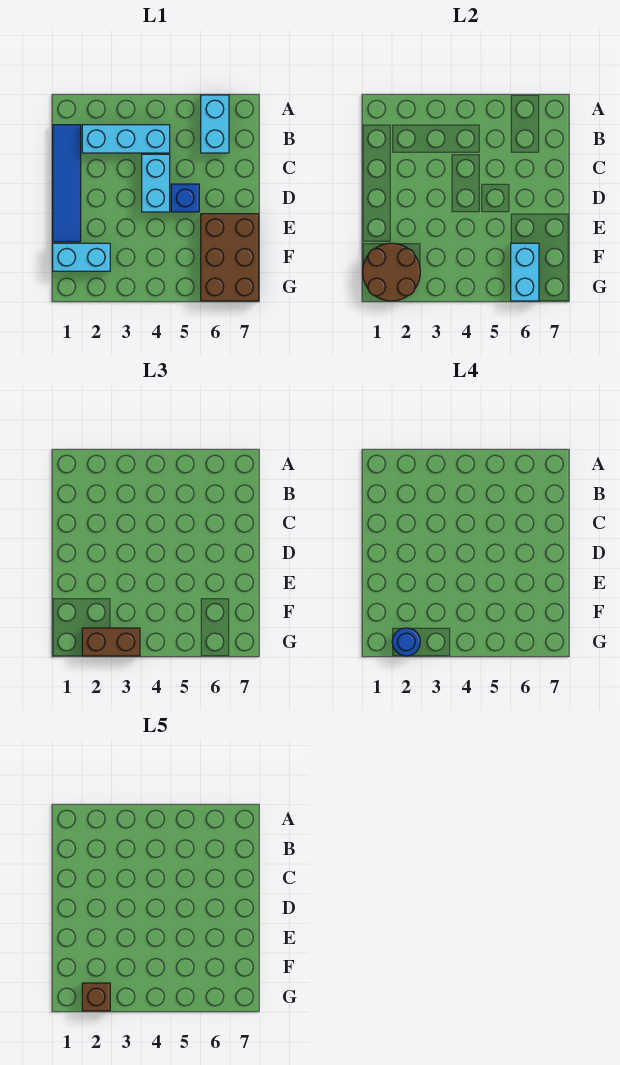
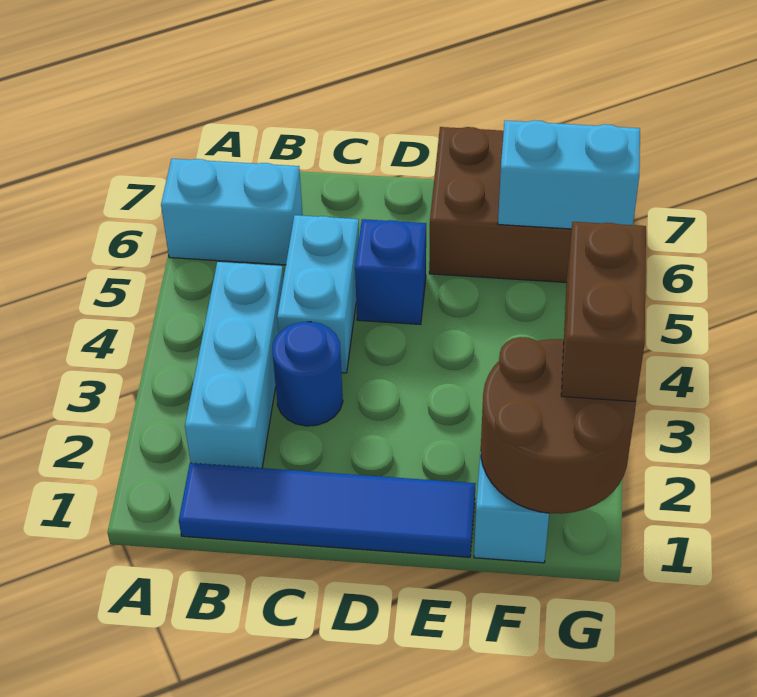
cyan brick C4:D4 level 1 -> cyan brick C4:C5 level 1
blue round brick G2 level 4 -> blue round brick C3 level 1
brown brick G2 level 5 -> none

